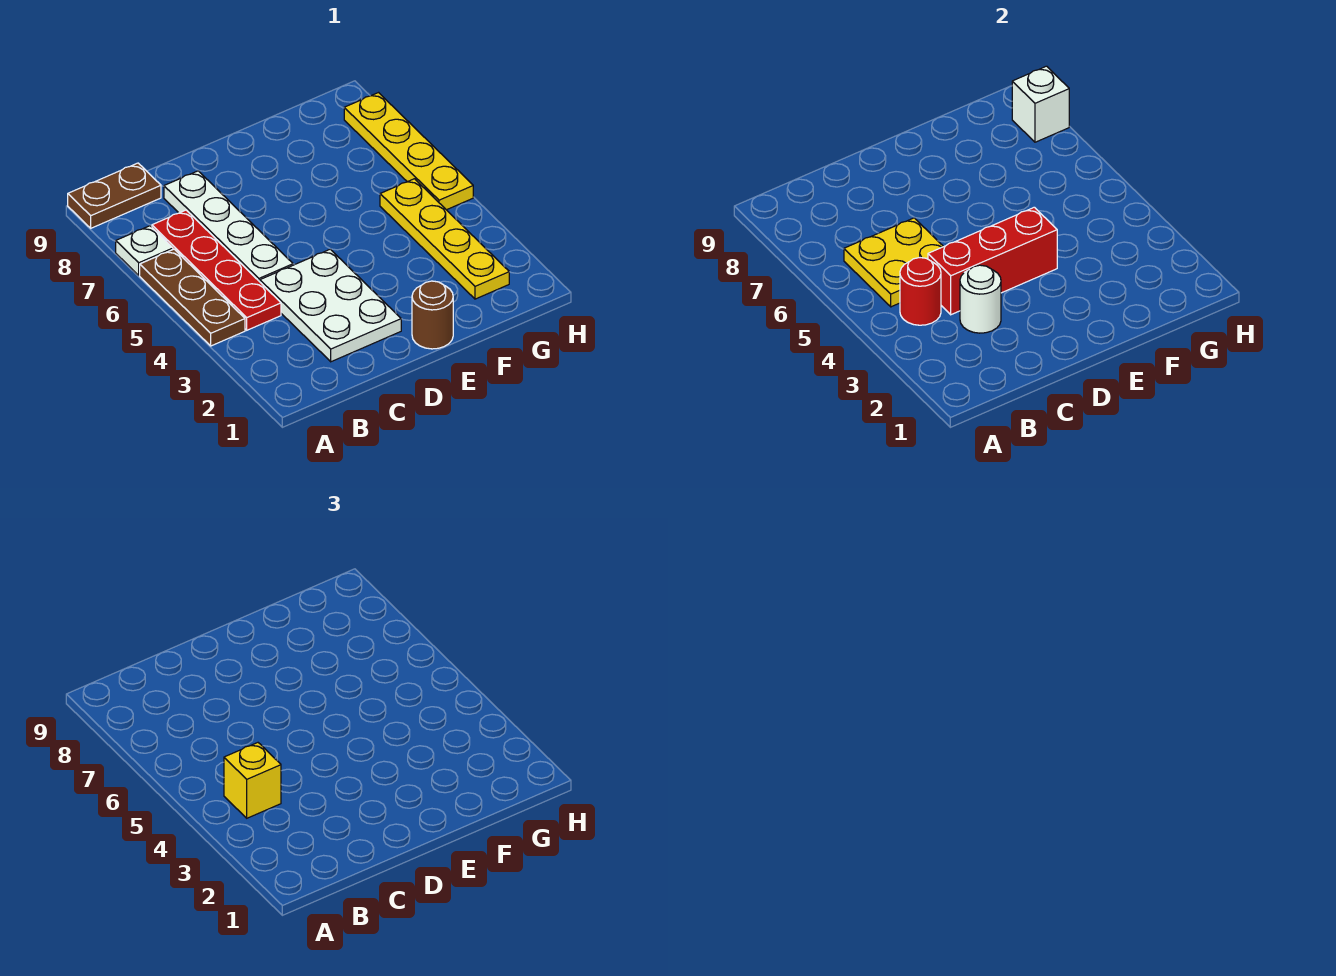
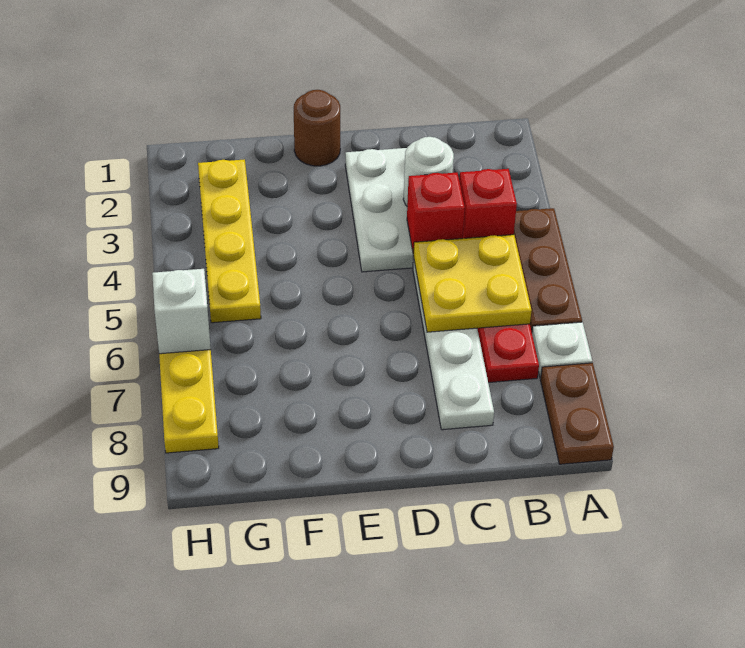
brown plate A9:B9 level 1 -> brown plate A8:A9 level 1
red round brick B4 level 2 -> red brick B4 level 2
yellow brick B4 level 3 -> none
red brick C4:E4 level 2 -> red brick C4 level 2
white brick H8 level 2 -> white brick H6 level 2

